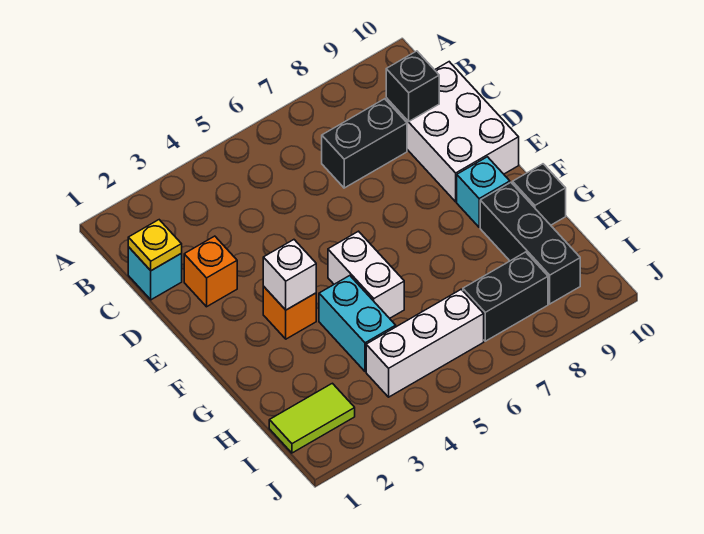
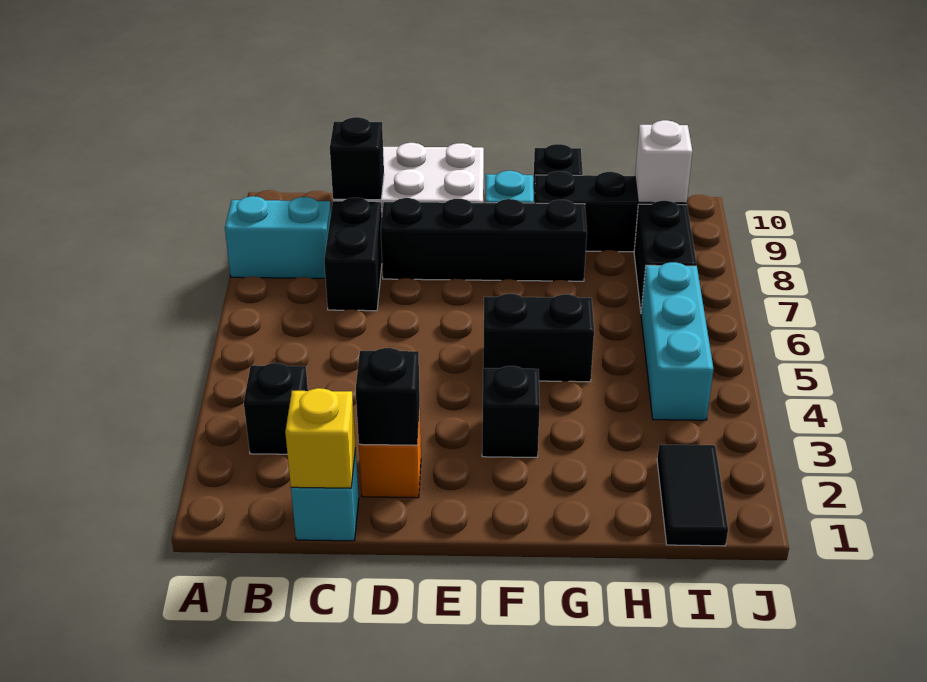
none -> black brick B3 level 1
yellow plate C1 level 2 -> yellow brick C1 level 2
none -> black brick D2 level 2
none -> black brick D8:G8 level 1
orange brick F3 level 1 -> black brick F3 level 1
white brick F3 level 2 -> white brick I9 level 2
white brick F5:G5 level 1 -> black brick F5:G5 level 1
cyan brick G4:H4 level 1 -> cyan brick A8:B8 level 1
lime tile I1:I2 level 1 -> black tile I1:I2 level 1
white brick I4:I6 level 1 -> cyan brick I4:I6 level 1

